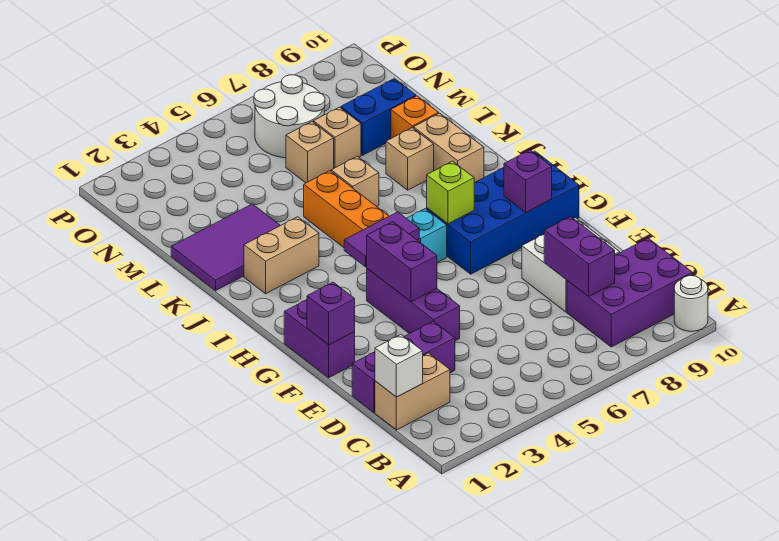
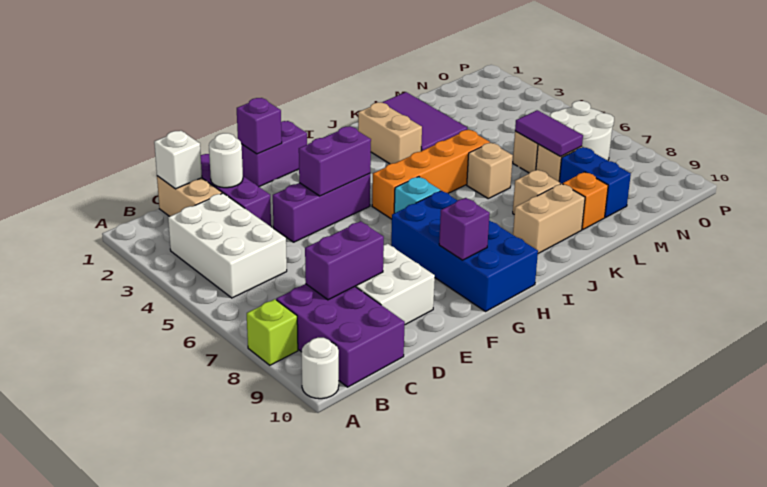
none -> white brick B3:C5 level 1
none -> white round brick D2 level 2
purple tile H4:H5 level 2 -> purple tile M6:M7 level 2
lime brick H7 level 2 -> lime brick A8 level 1

